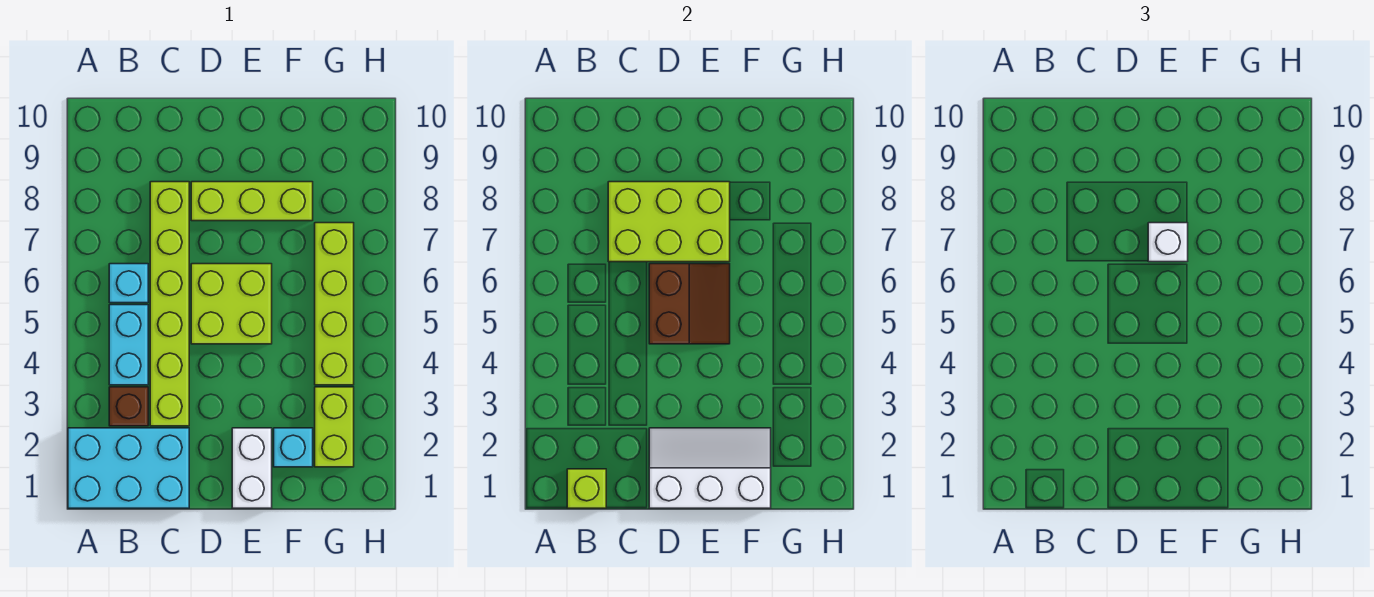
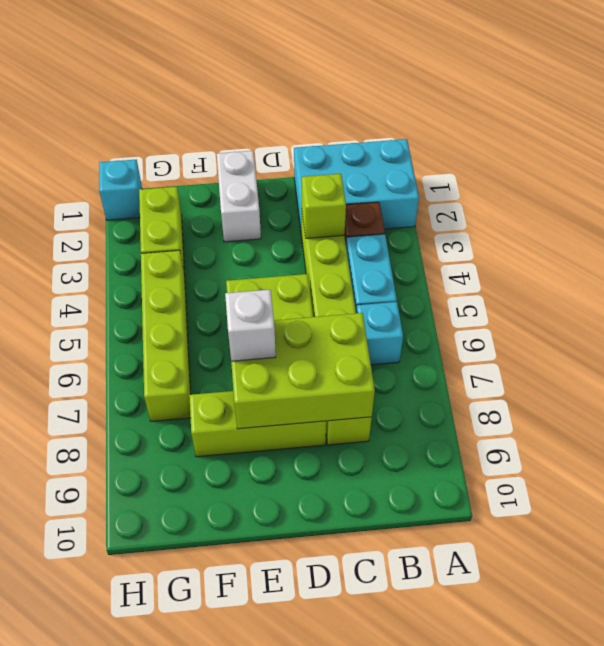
lime brick B1 level 2 -> lime brick C3 level 2
white slope D1:F2 level 2 top 1 -> none
brown slope D5:E6 level 2 top D -> none
cyan brick F2 level 1 -> cyan brick H1 level 1

